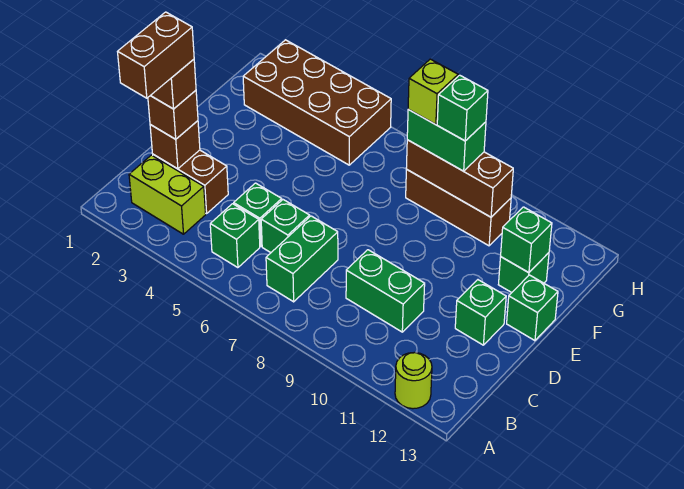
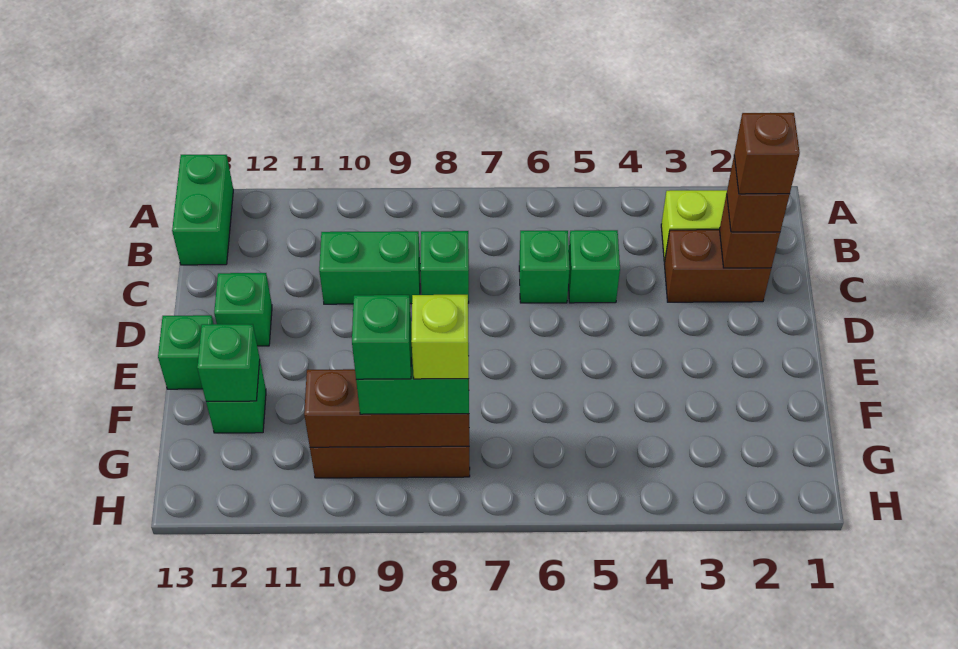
lime round brick A12 level 1 -> none
brown brick B2:C2 level 5 -> none
green brick B5 level 1 -> green brick C8 level 1
green brick B7:C7 level 1 -> green brick A13:B13 level 1
brown brick G2:H5 level 1 -> none

